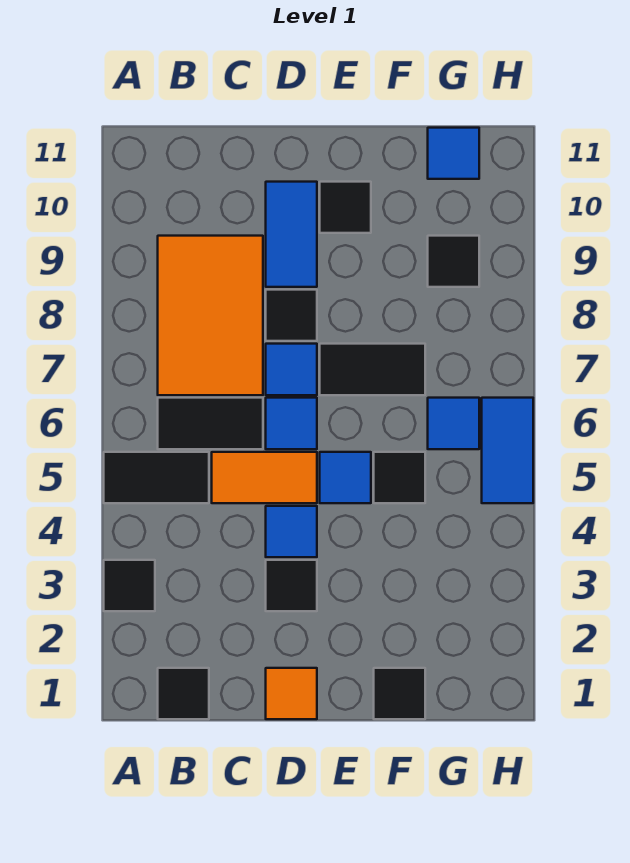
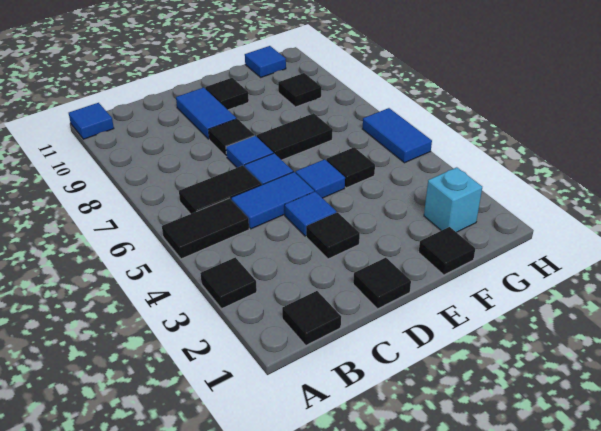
orange tile B7:C9 level 1 -> none
orange tile C5:D5 level 1 -> blue tile C5:D5 level 1
orange tile D1 level 1 -> black tile D1 level 1
none -> cyan brick G2 level 1
blue tile G6 level 1 -> blue tile A11 level 1

